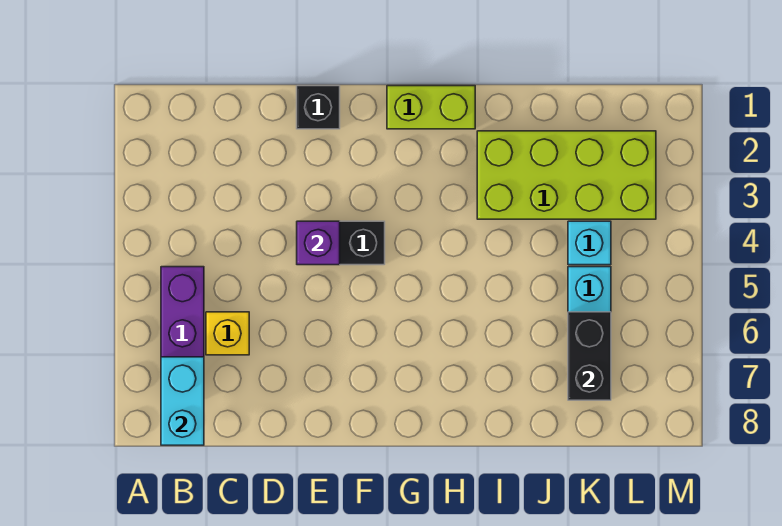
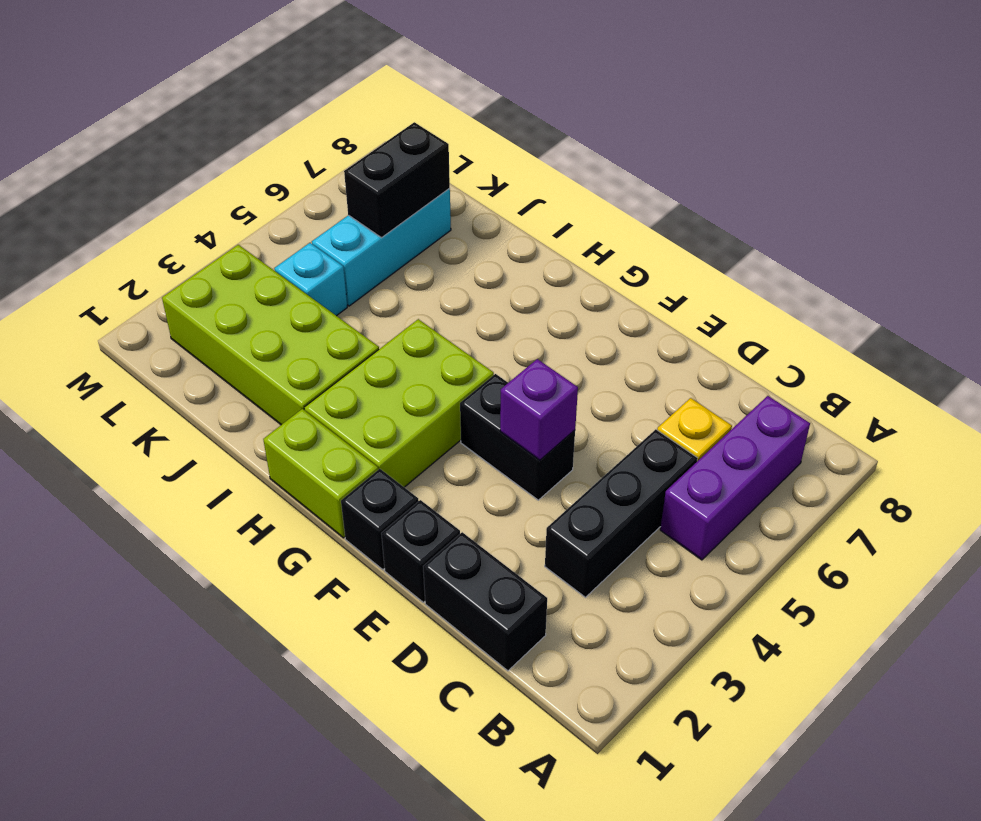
cyan brick B7:B8 level 2 -> none
none -> black brick C1:D1 level 1
none -> black brick C3:C5 level 1
none -> black brick F1 level 1
none -> lime brick G2:H4 level 1

